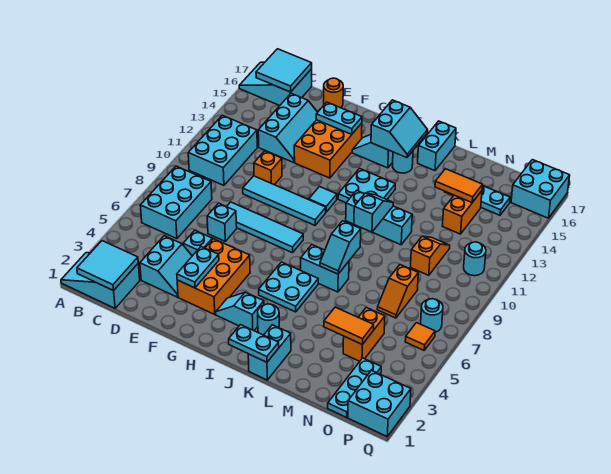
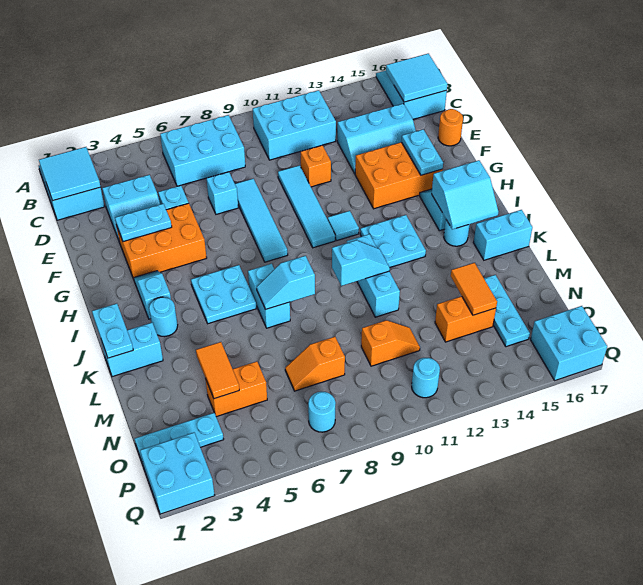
orange tile P6 level 1 -> none

